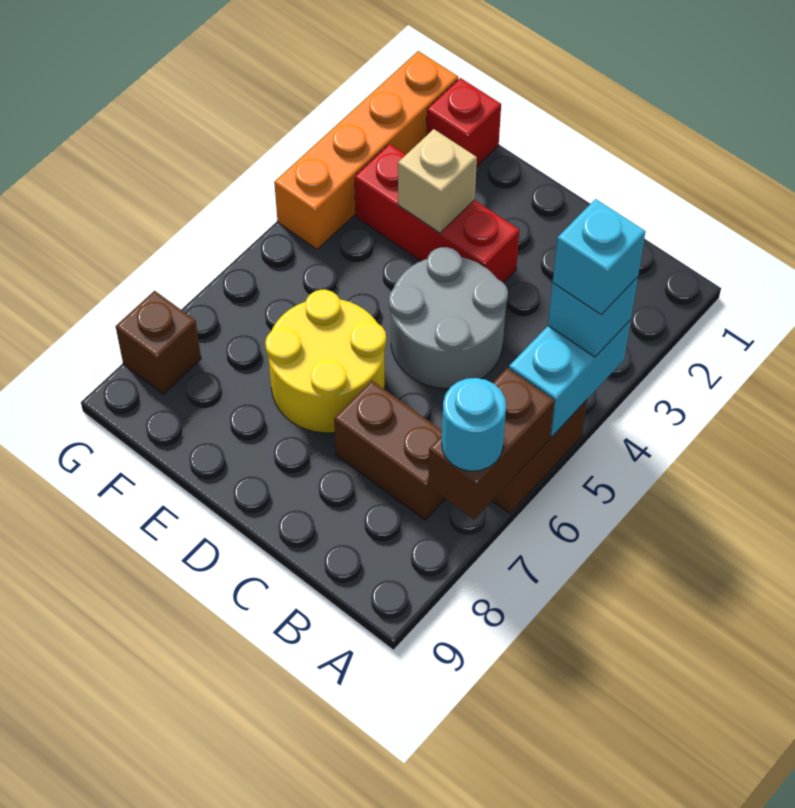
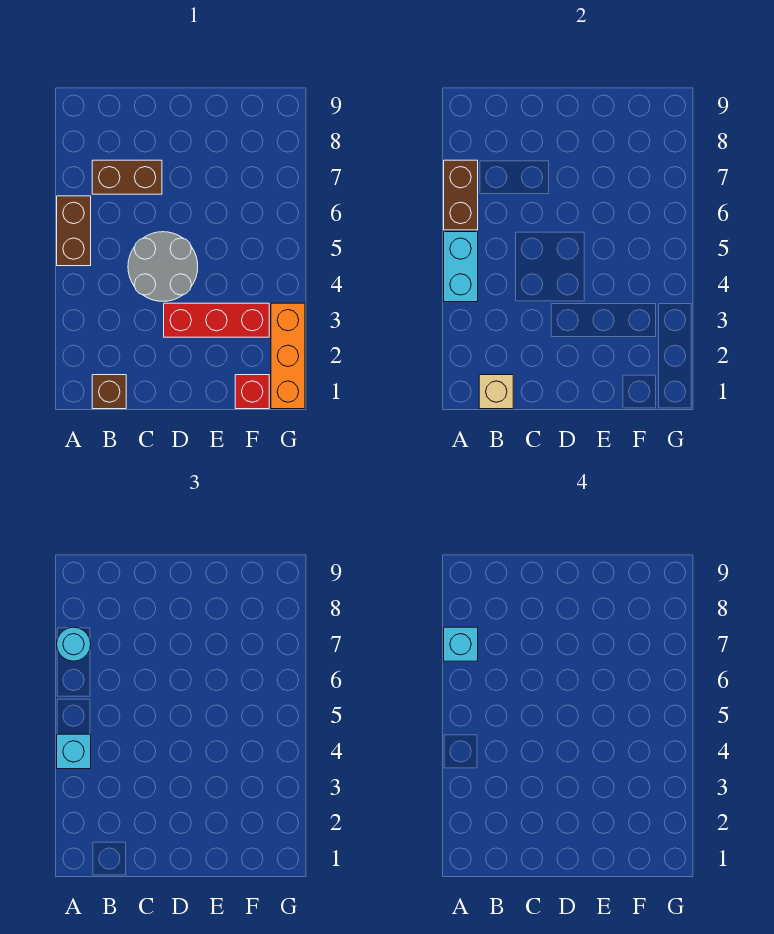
cyan brick A4 level 4 -> cyan brick A7 level 4
yellow round brick D6:E7 level 1 -> none
tan brick E3 level 2 -> tan brick B1 level 2
orange brick G1:G4 level 1 -> orange brick G1:G3 level 1
brown brick G8 level 1 -> brown brick B1 level 1

